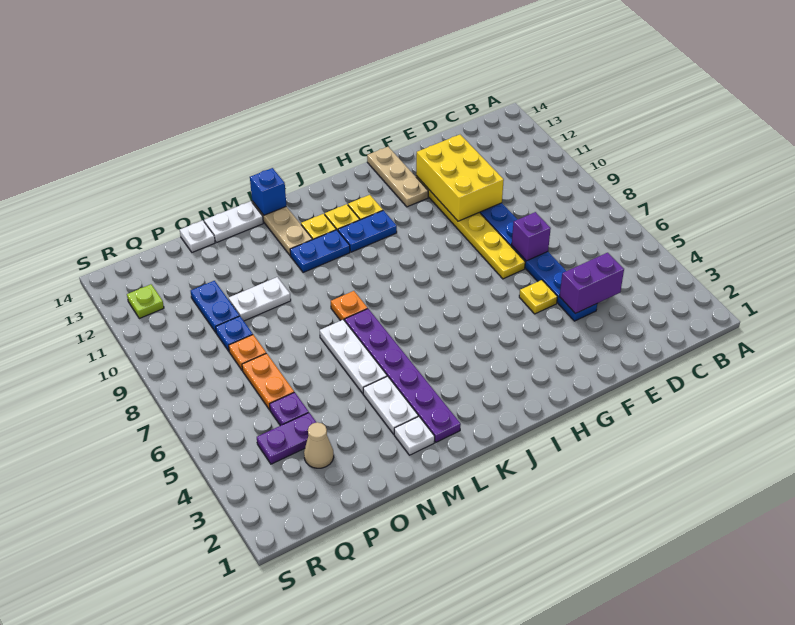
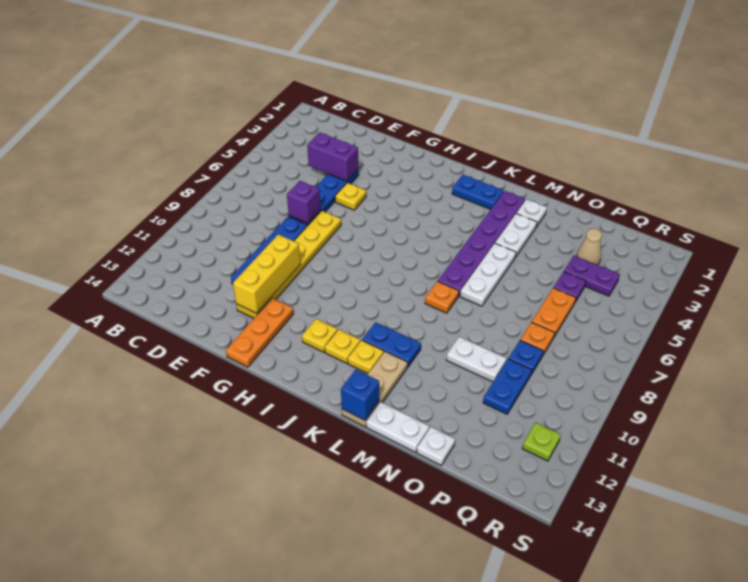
yellow brick E10:F12 level 2 -> yellow brick F10:F12 level 2
tan plate G12:G14 level 1 -> orange plate G12:G14 level 1
blue plate I11:J11 level 1 -> blue plate J2:K2 level 1

